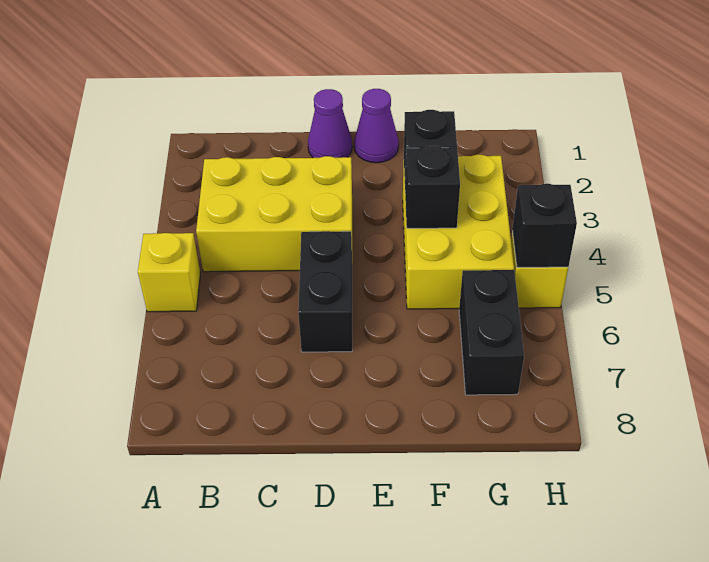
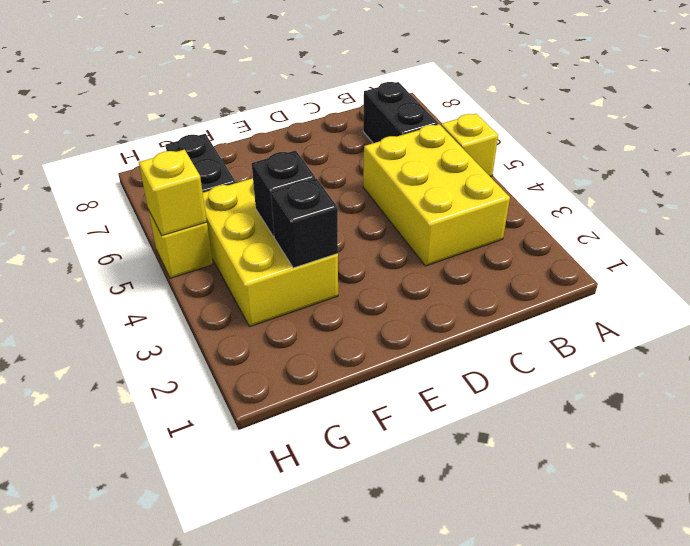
yellow brick B3:D4 level 1 -> yellow brick B3:C5 level 1
purple cone D1 level 1 -> none
black brick D5:D6 level 1 -> black brick B6:B7 level 1
purple cone E1 level 1 -> none
black brick H5 level 2 -> yellow brick H5 level 2

